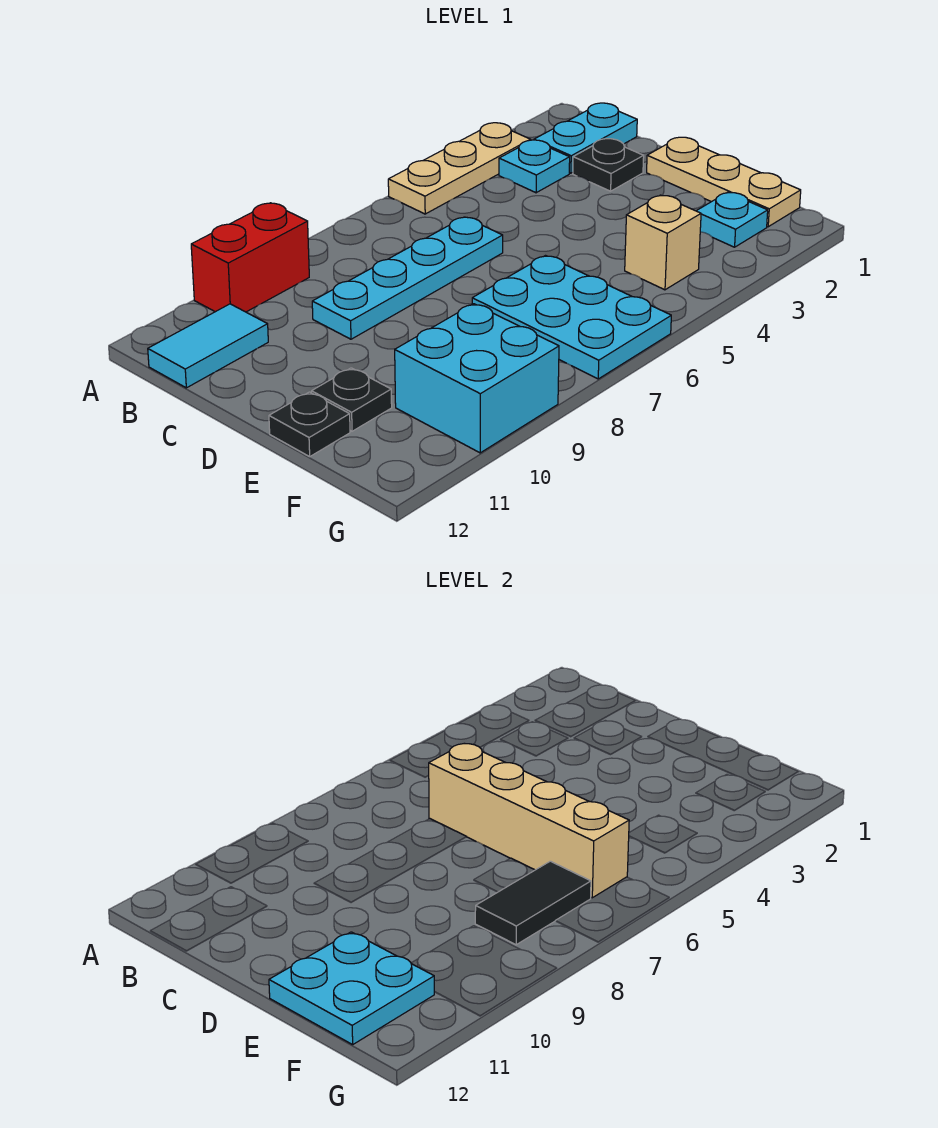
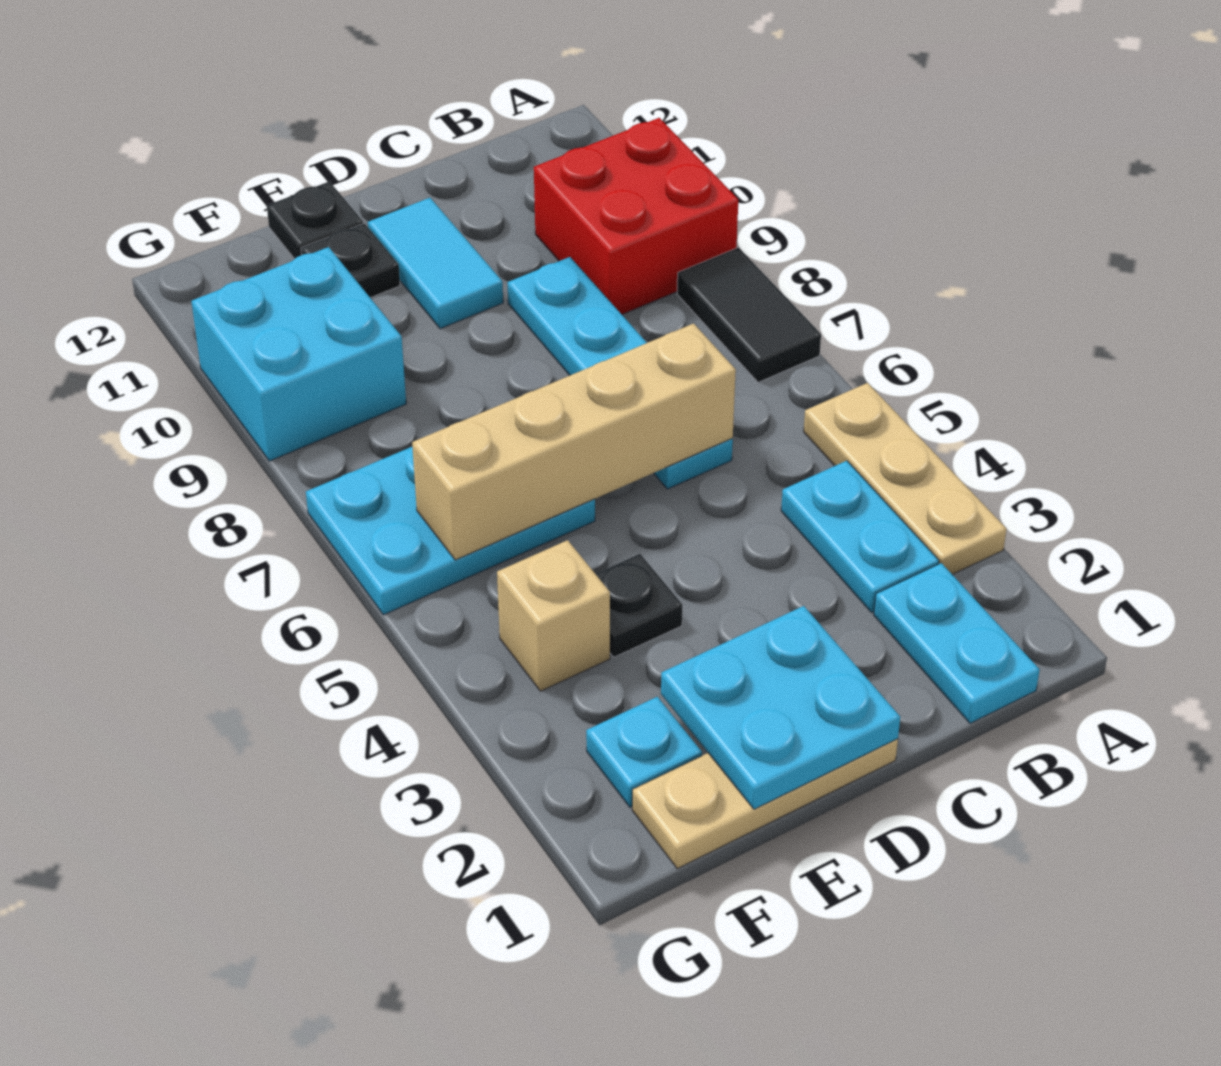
red brick A9:A10 level 1 -> red brick A9:B10 level 1
cyan plate B3 level 1 -> cyan plate B3:B4 level 1
cyan tile B11:B12 level 1 -> cyan tile D10:D11 level 1
black plate C2 level 1 -> black plate E4 level 1
cyan plate E11:F12 level 2 -> cyan plate D1:E2 level 2
black tile F7:F8 level 2 -> black tile A7:A8 level 1

